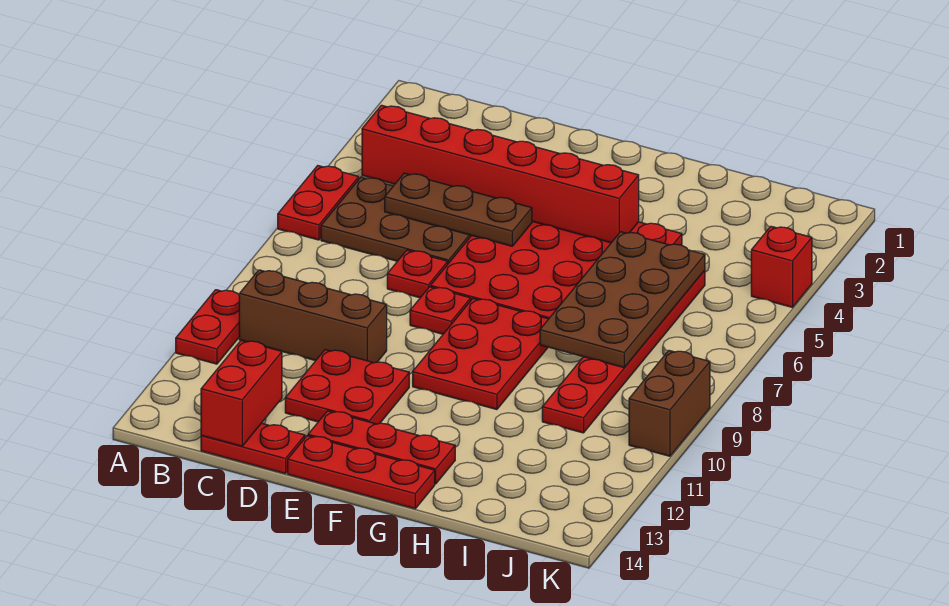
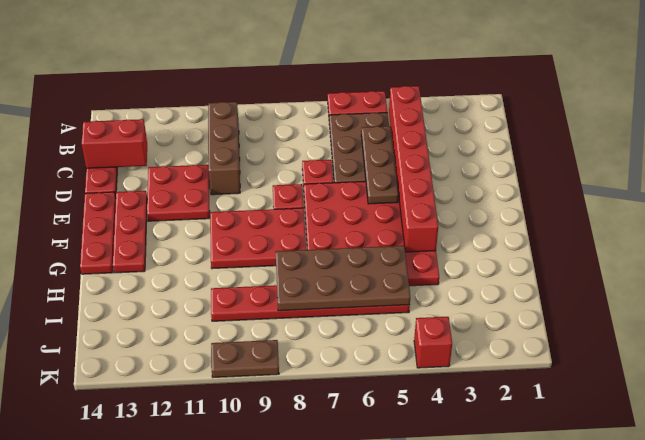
red plate A10:A11 level 1 -> none
brown brick K9:K10 level 1 -> brown plate K9:K10 level 1

